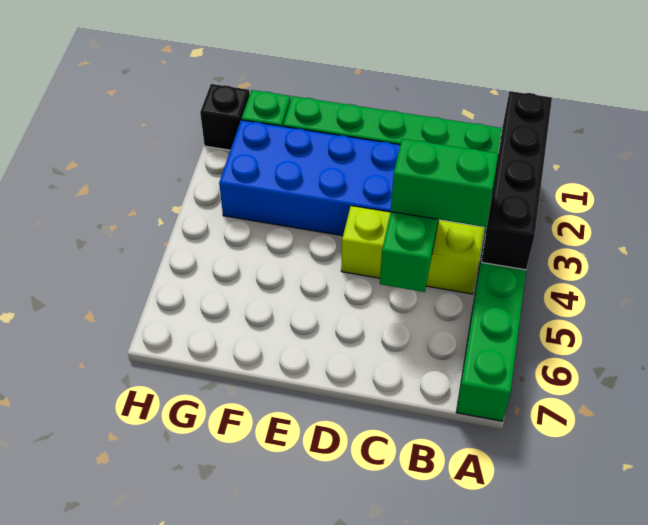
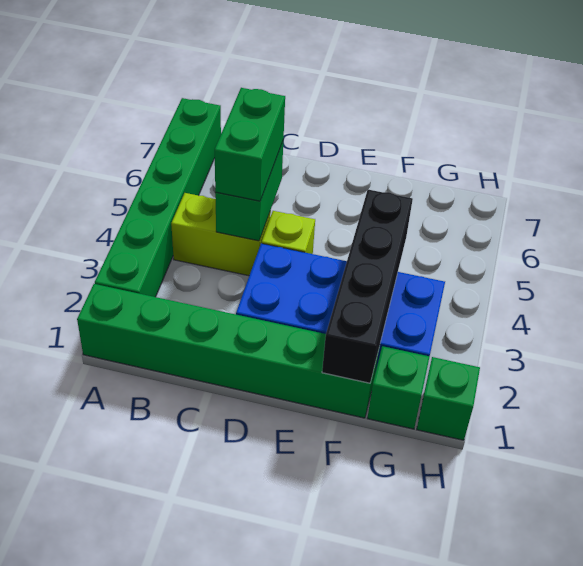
black brick A1:A4 level 2 -> black brick F1:F4 level 2
green brick B4:C4 level 3 -> green brick C4:C5 level 3
black brick H1 level 1 -> green brick H1 level 1

